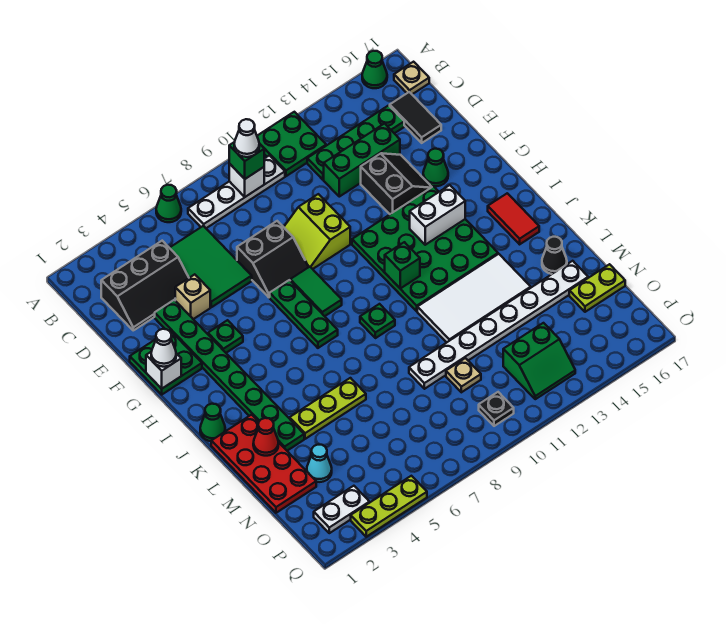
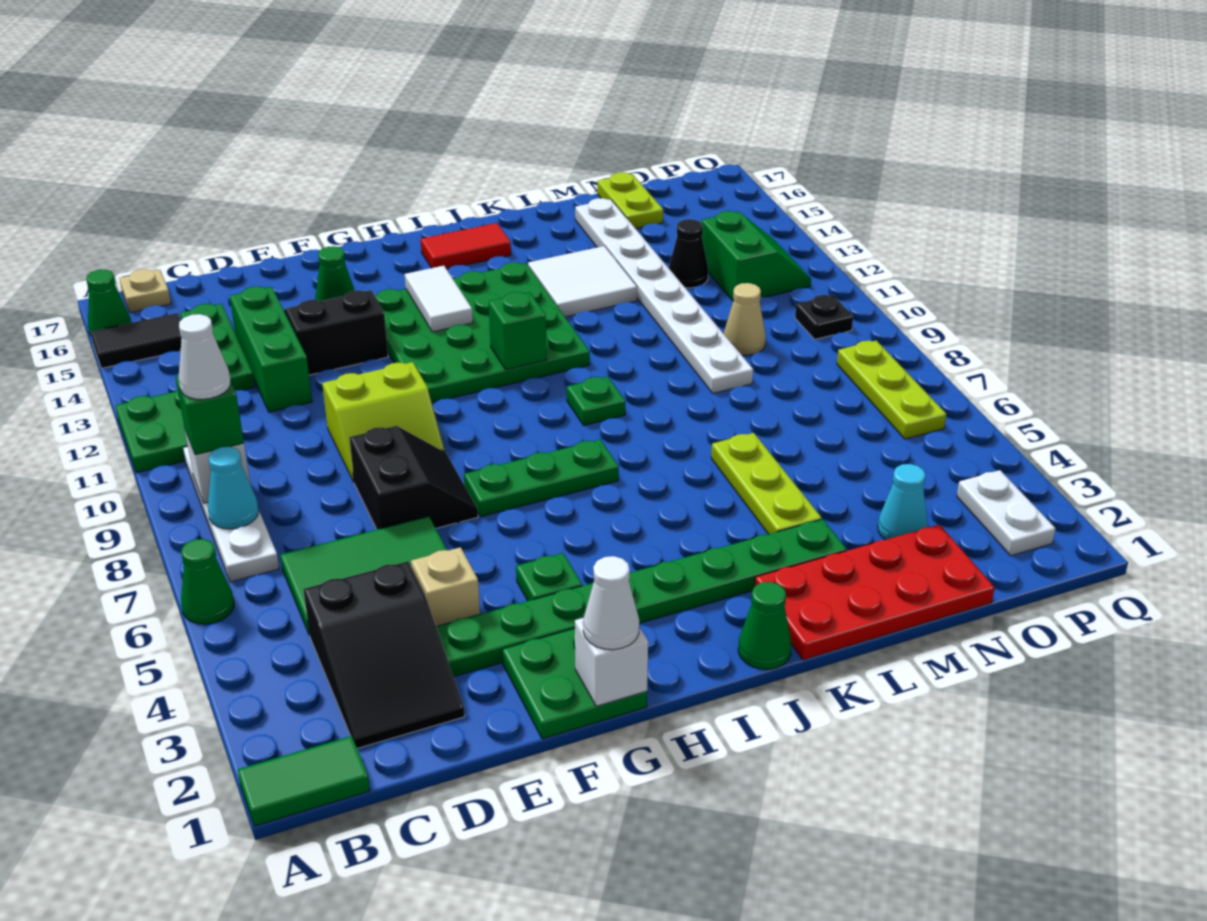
none -> cyan cone B8 level 2
black slope C2:D4 level 1 top C -> black slope C2:D4 level 1 top 4
green plate C12:C15 level 1 -> green plate C13:C15 level 1
black tile C16:D16 level 1 -> black tile A15:B15 level 1
green tile G8:H8 level 1 -> green tile A1:B1 level 1
white brick H13:H14 level 2 -> white tile H13:H14 level 2
white tile K11:L14 level 1 -> white tile K13:L14 level 1
red cone L2 level 2 -> none
black cone L16 level 1 -> black cone N13 level 1
tan plate N10 level 1 -> tan cone N10 level 1
lime plate Q3:Q5 level 1 -> lime plate P6:P8 level 1

